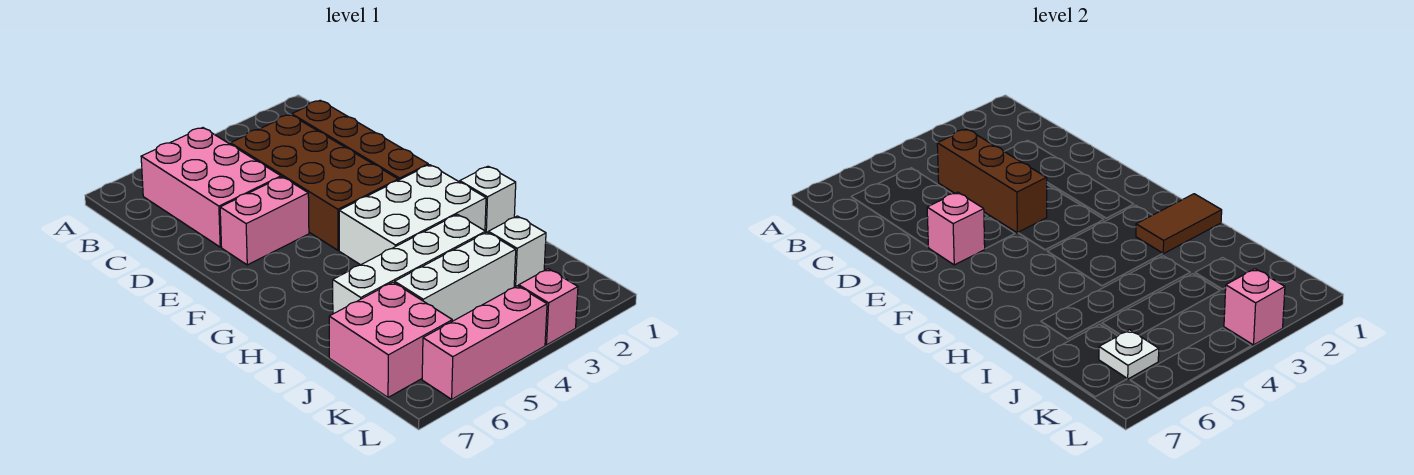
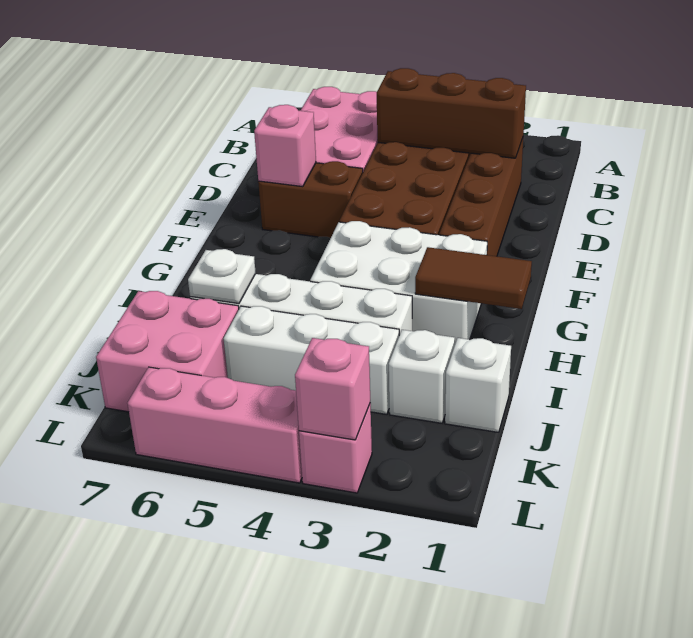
brown brick C4:E4 level 2 -> brown brick C2:C4 level 2
pink brick E5:E6 level 1 -> brown brick E5:E6 level 1
white brick H1 level 1 -> white brick J1 level 1
white plate K6 level 2 -> white plate I6 level 2

